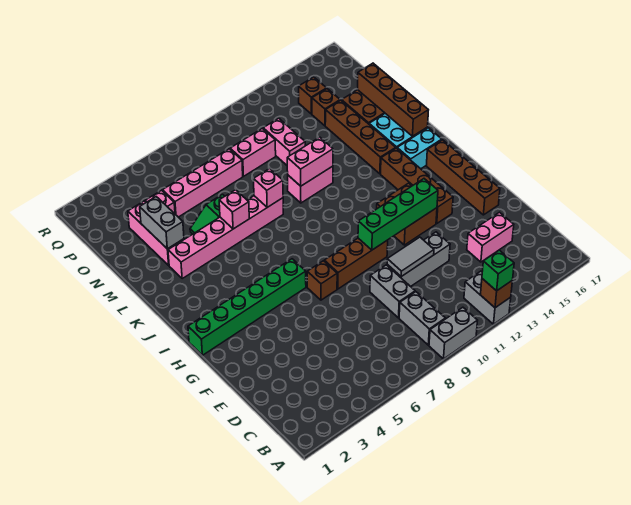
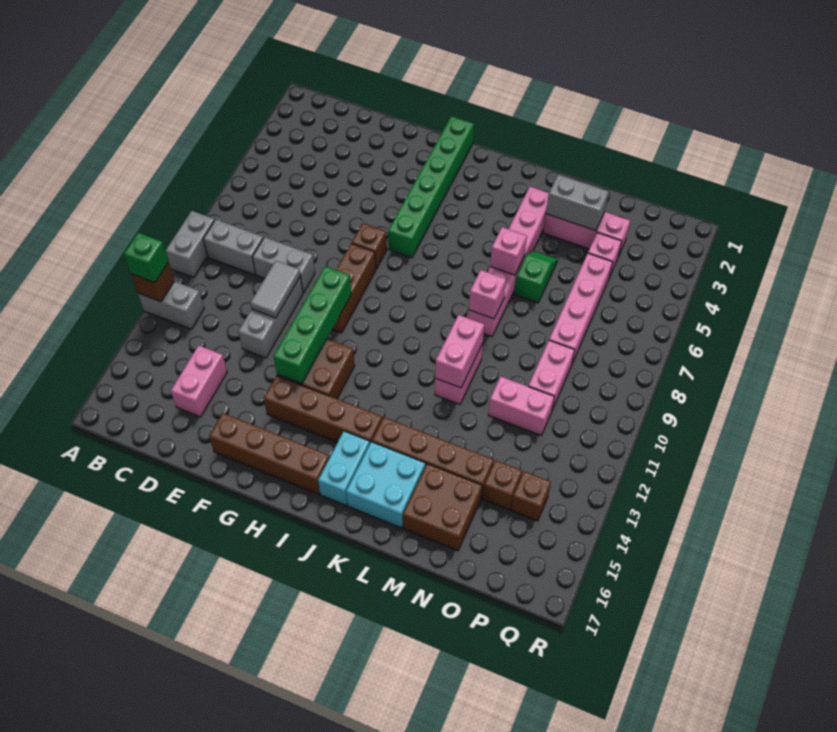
brown brick K16:N16 level 2 -> none

